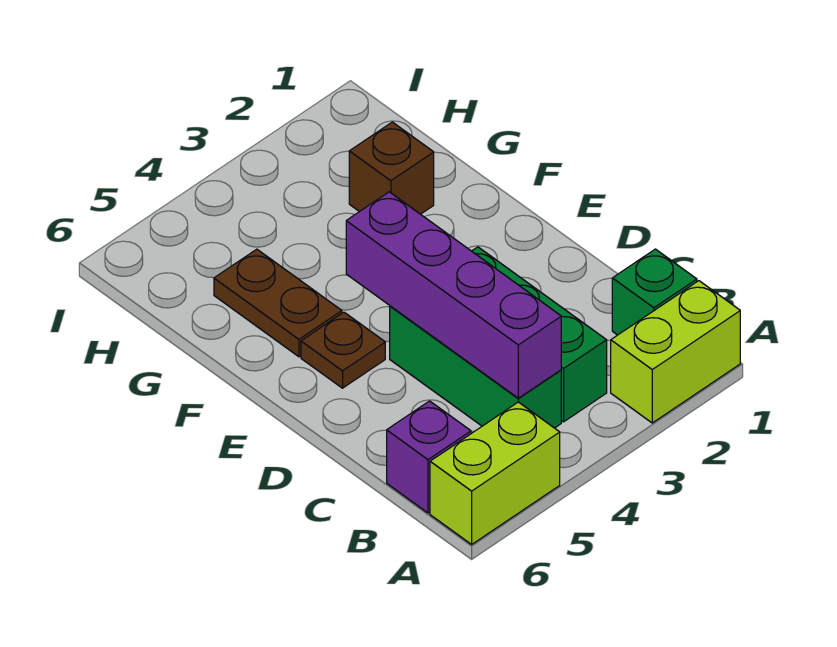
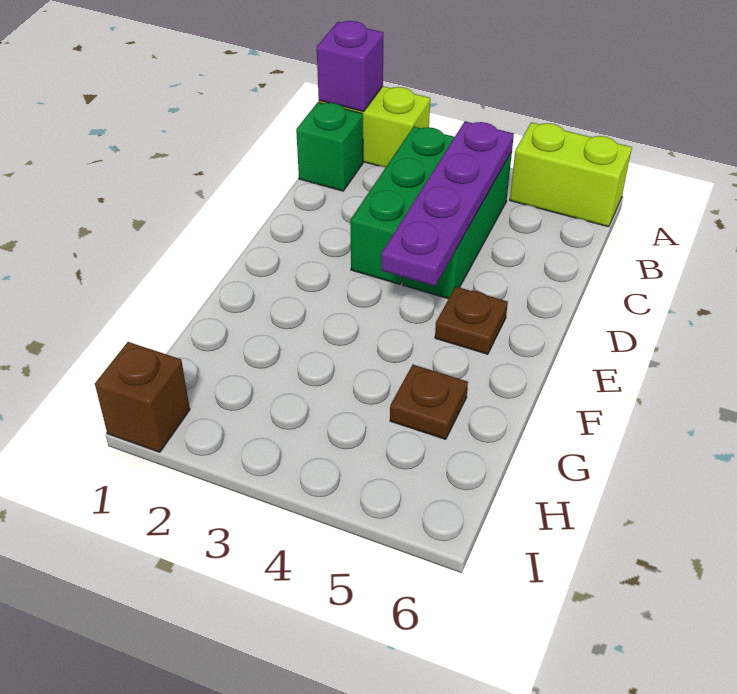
purple brick B4:E4 level 2 -> purple plate B4:E4 level 2
purple brick B6 level 1 -> purple brick A1 level 2
brown plate F5:G5 level 1 -> brown plate G5 level 1
brown brick G2 level 1 -> brown brick I1 level 1

